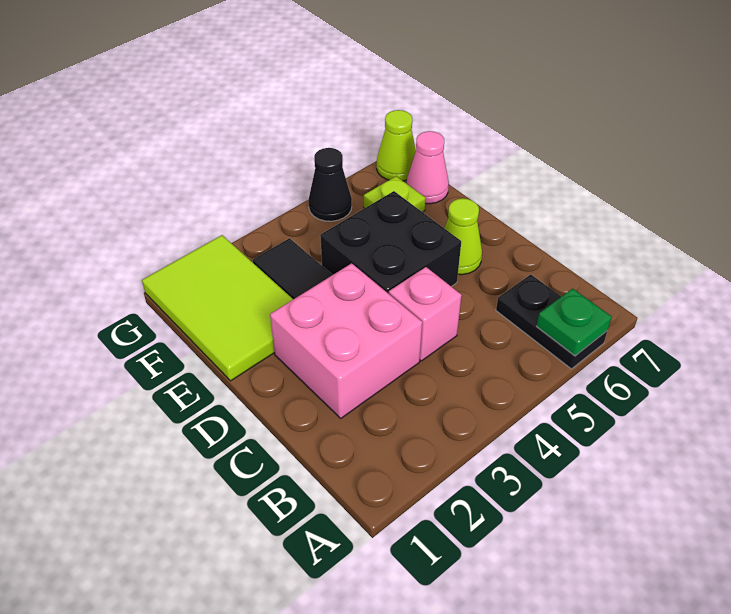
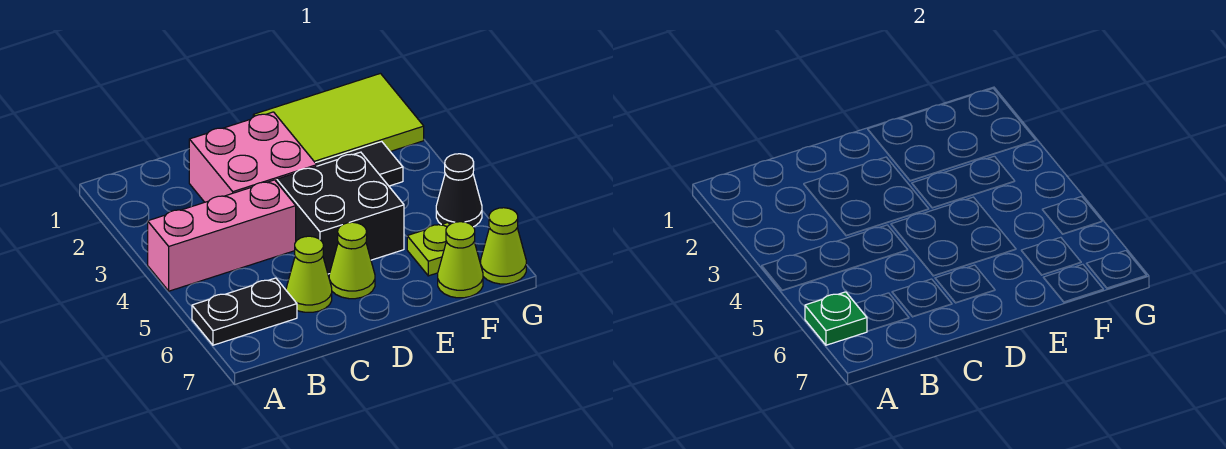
pink brick C4 level 1 -> pink brick A4:C4 level 1
none -> lime cone C6 level 1
pink cone F7 level 1 -> lime cone F7 level 1

